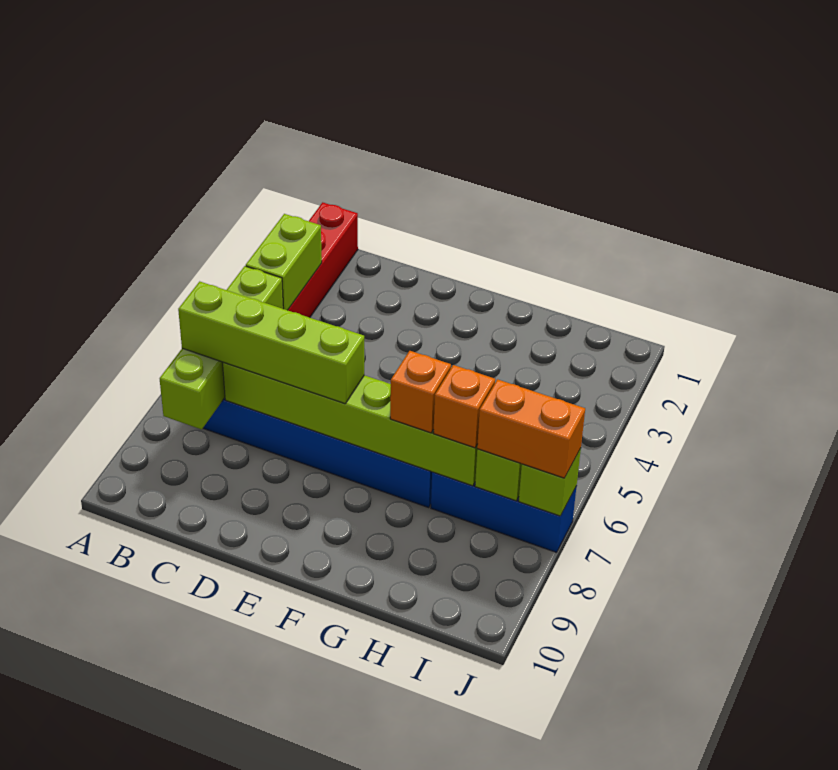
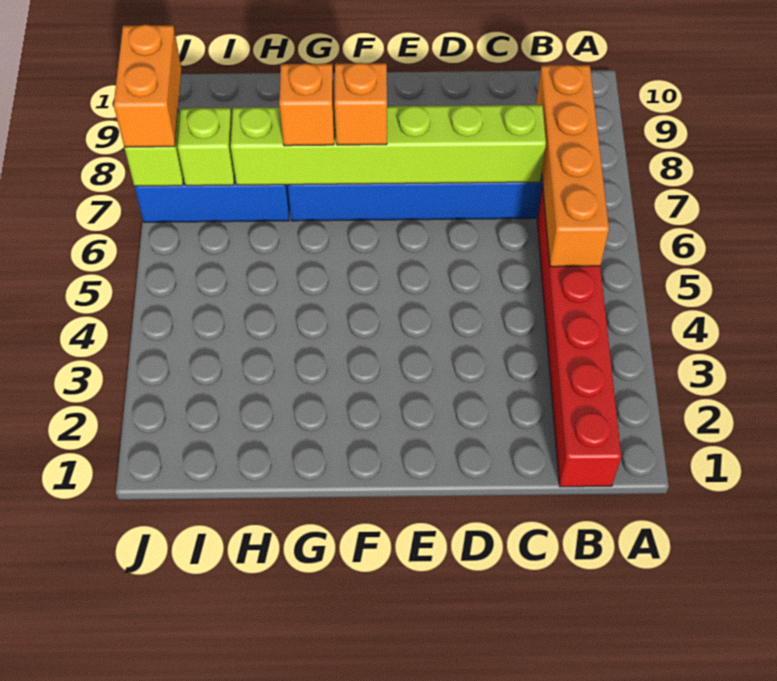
lime brick B3:B4 level 2 -> none
lime brick B5:B8 level 2 -> orange brick B5:B8 level 2
lime brick B7:E7 level 3 -> none
orange brick H7 level 3 -> orange brick F7 level 3
orange brick I7:J7 level 3 -> orange brick J7:J8 level 3

